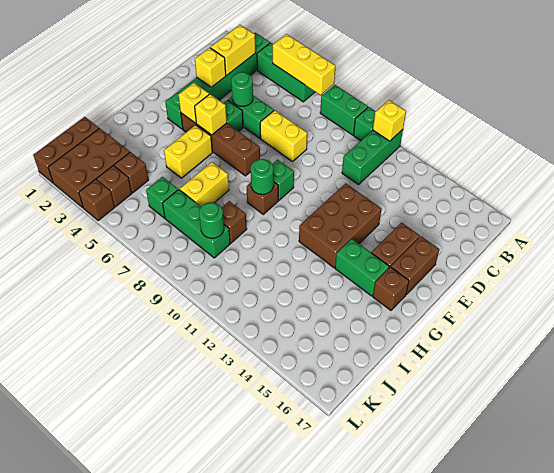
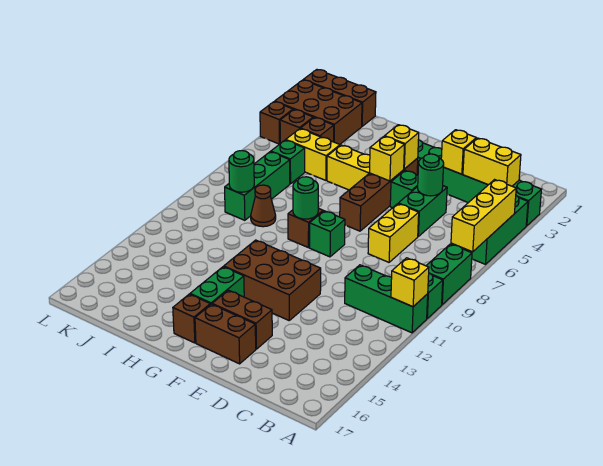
yellow brick H7:I7 level 1 -> yellow brick I5:J5 level 1
brown brick I9 level 1 -> brown cone I9 level 1

